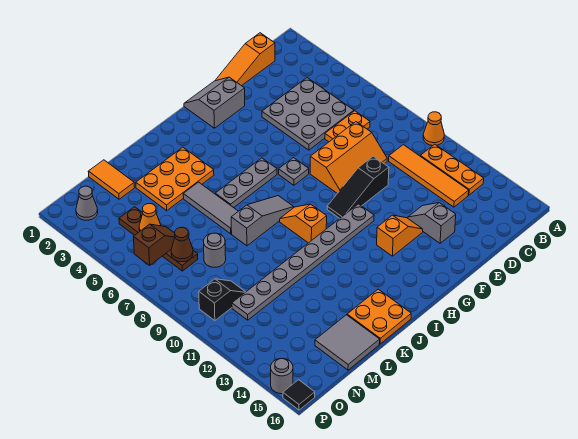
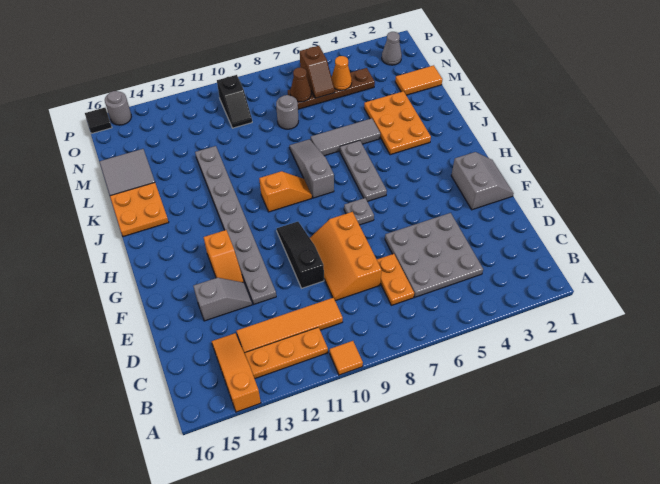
orange cone A10 level 1 -> orange tile A10 level 1
orange slope C1:E1 level 1 top C -> orange slope A14:C14 level 1 top A
grey plate G11:N11 level 1 -> grey plate E12:L12 level 1
grey slope I8:K8 level 1 top K -> grey slope I8:K8 level 1 top I

